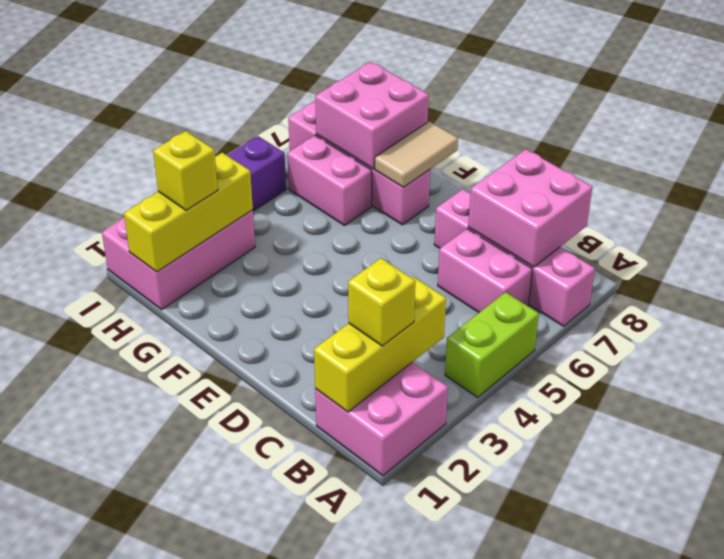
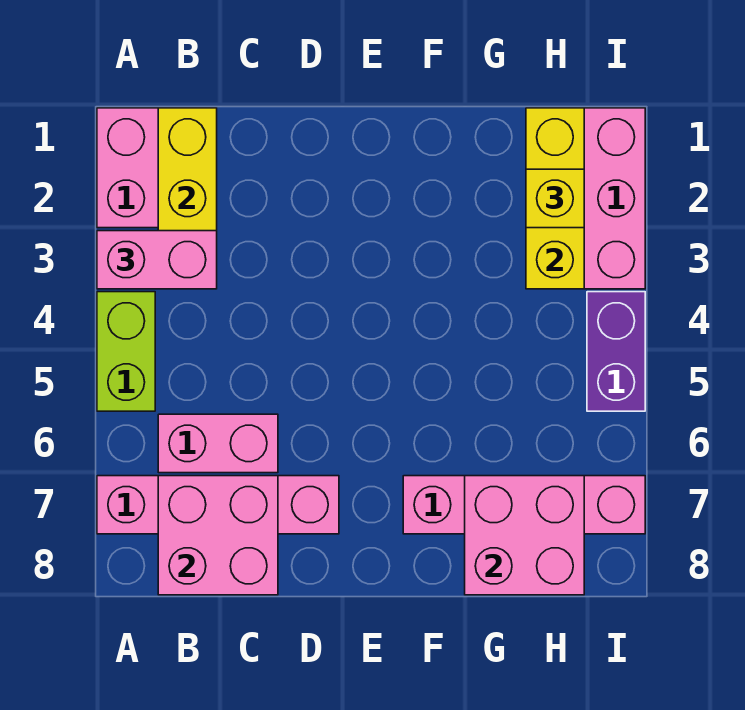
yellow brick B2 level 3 -> none
tan tile F7:F8 level 2 -> none
pink brick G6:H6 level 1 -> pink brick A3:B3 level 3

